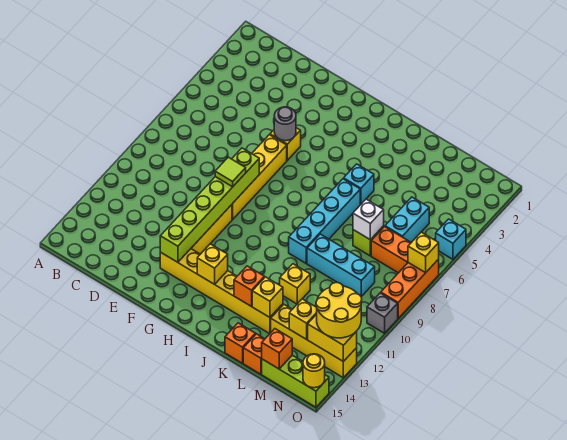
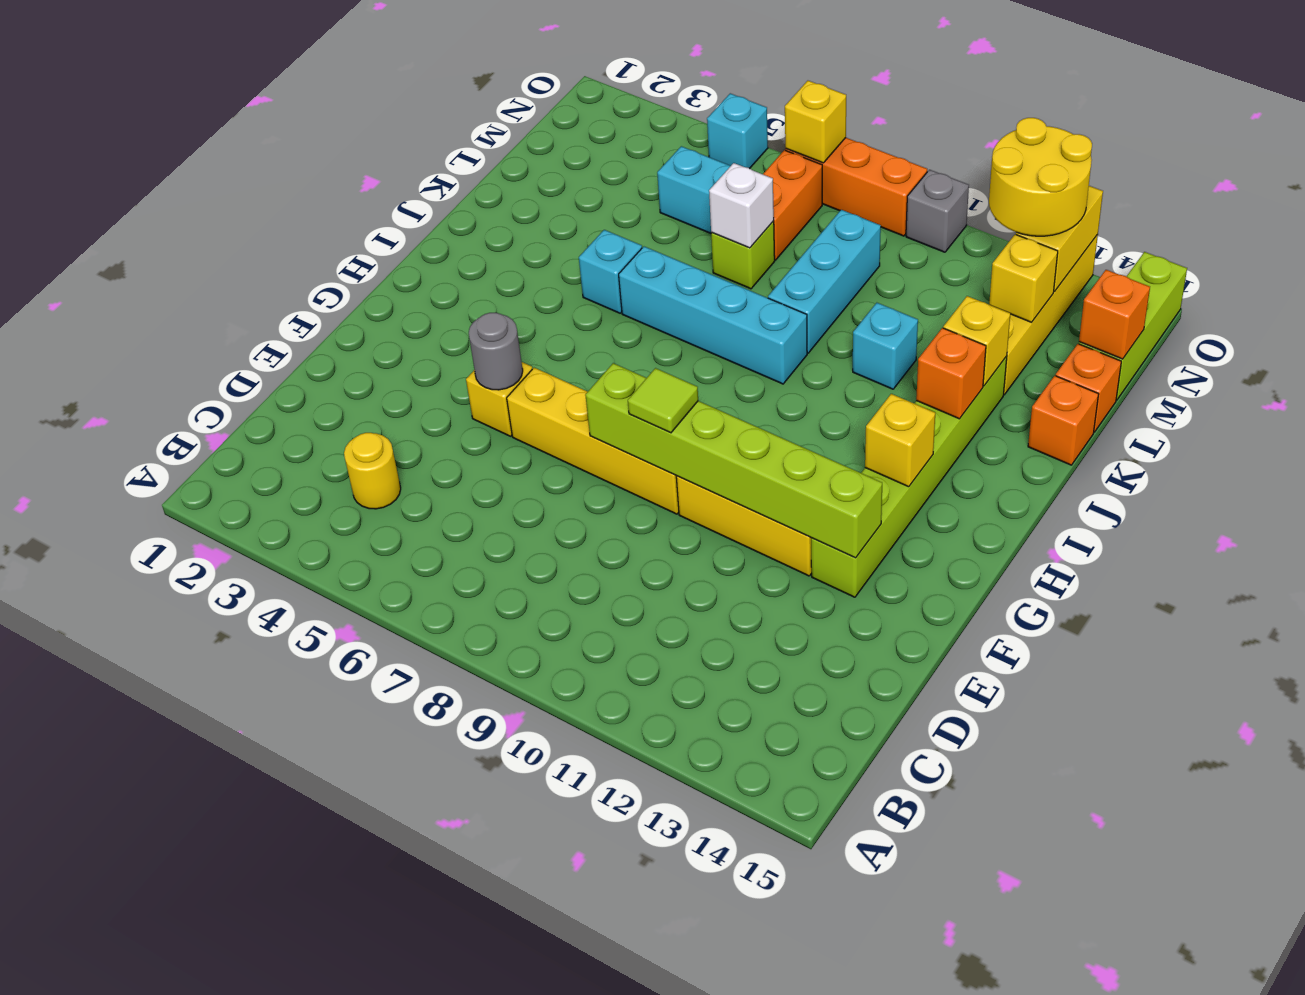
yellow brick F13:K13 level 1 -> lime brick F13:K13 level 1
yellow brick K11 level 1 -> cyan brick K11 level 1
yellow round brick O15 level 2 -> yellow round brick C4 level 1

